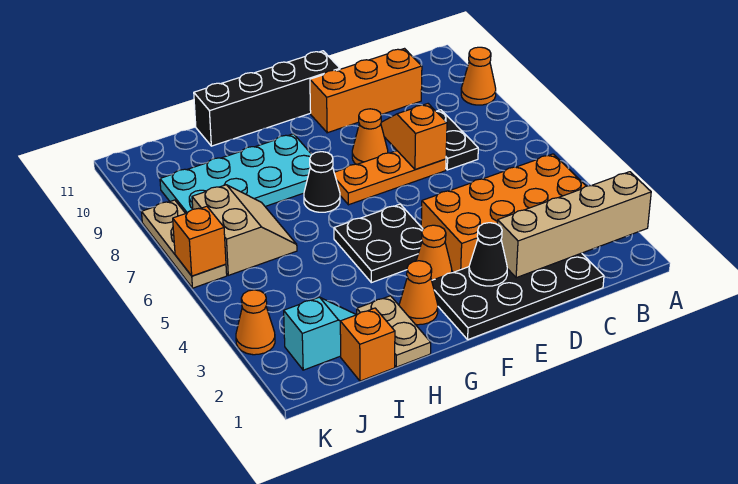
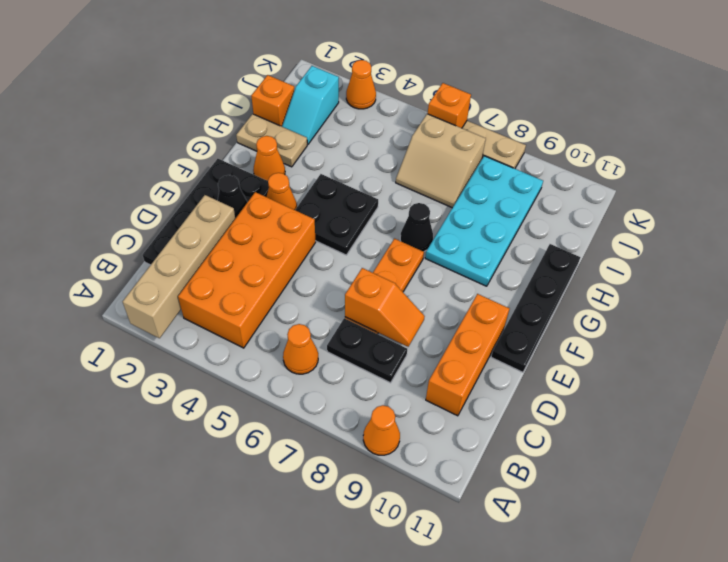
orange cone E8 level 1 -> orange cone B6 level 1
black brick E11:H11 level 1 -> black plate E11:H11 level 1

